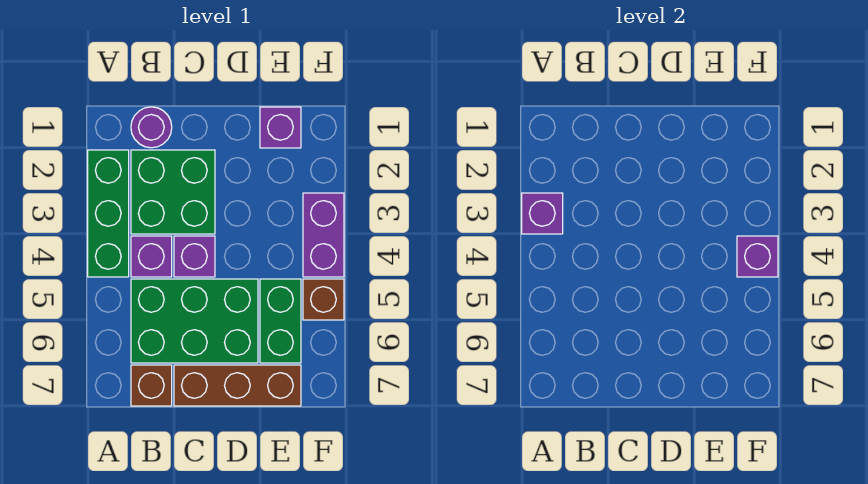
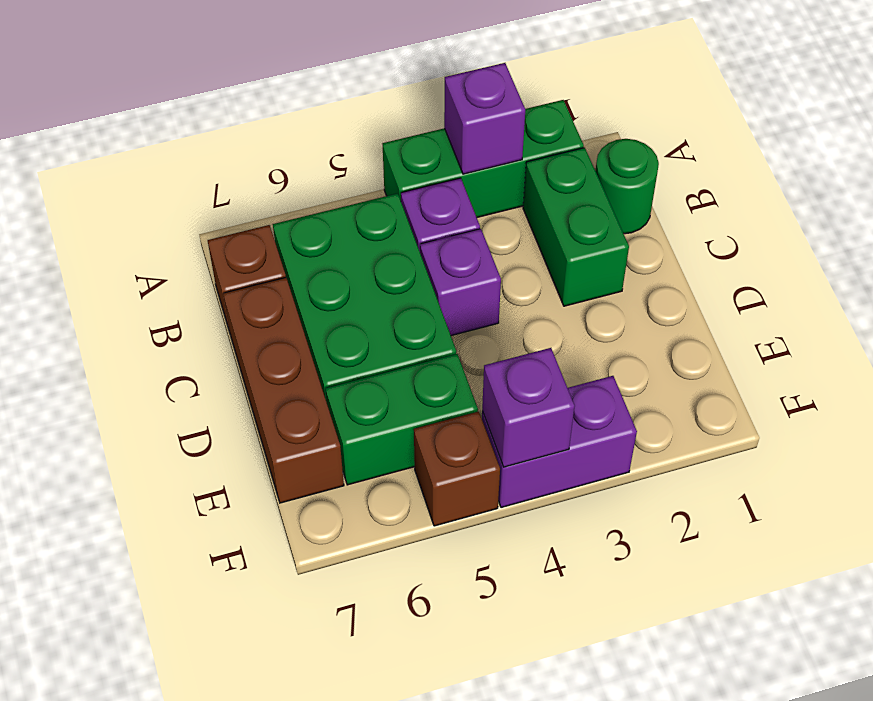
purple round brick B1 level 1 -> green round brick B1 level 1
green brick B2:C3 level 1 -> green brick B2:C2 level 1
purple brick E1 level 1 -> none

